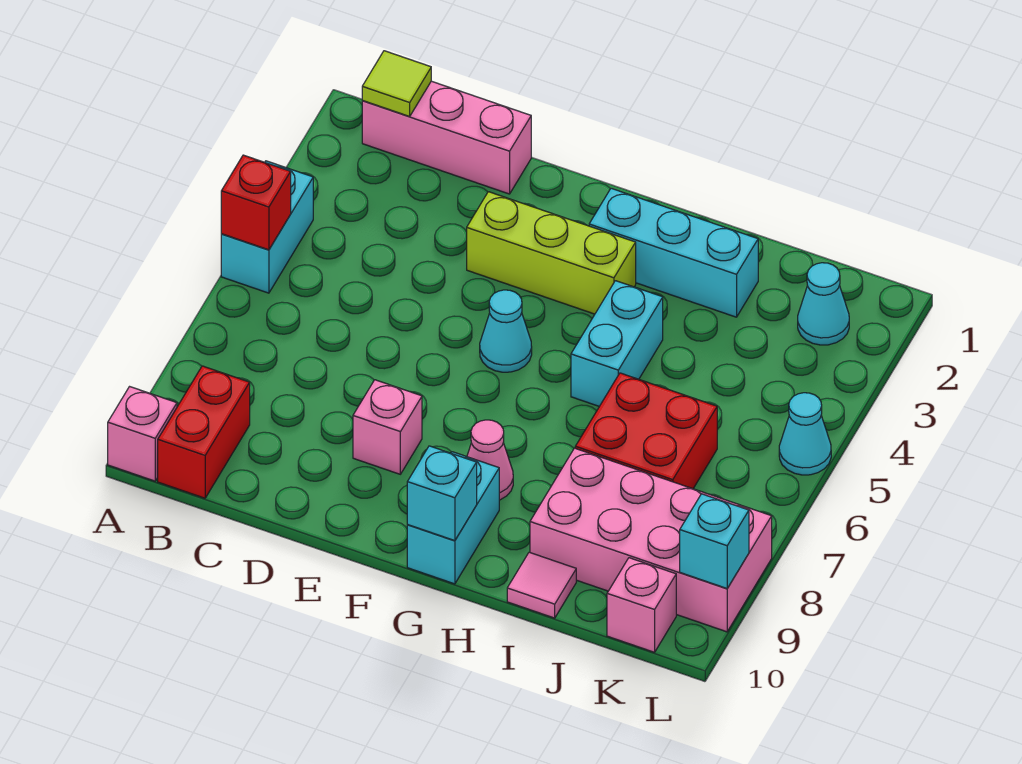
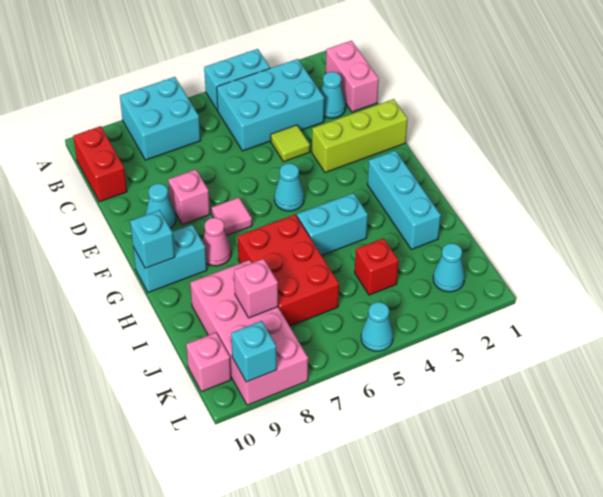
red brick A5 level 2 -> red brick J4 level 1
none -> cyan brick A7:B8 level 1
pink brick A10 level 1 -> pink brick J8 level 2
pink brick B1:D1 level 1 -> pink brick B1:C1 level 1
lime tile B1 level 2 -> lime tile D4 level 1
none -> cyan brick B3:C5 level 1
red brick B9:B10 level 1 -> red brick B10:C10 level 1
none -> cyan cone C2 level 1
lime brick E3:G3 level 1 -> lime brick E1:E3 level 1
none -> cyan cone E9 level 1
red brick I6:J7 level 1 -> red brick H6:J7 level 1
pink tile I10 level 1 -> pink tile F7 level 1

